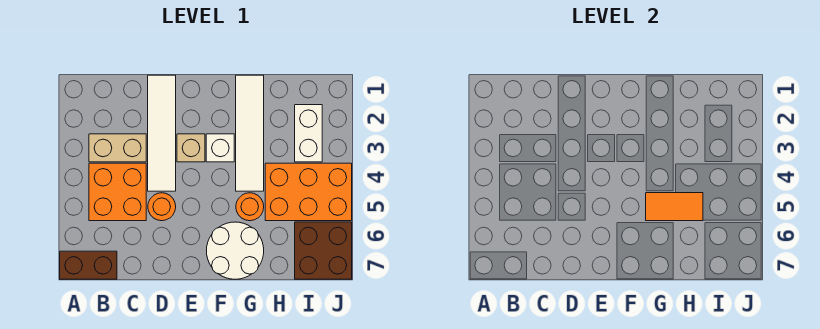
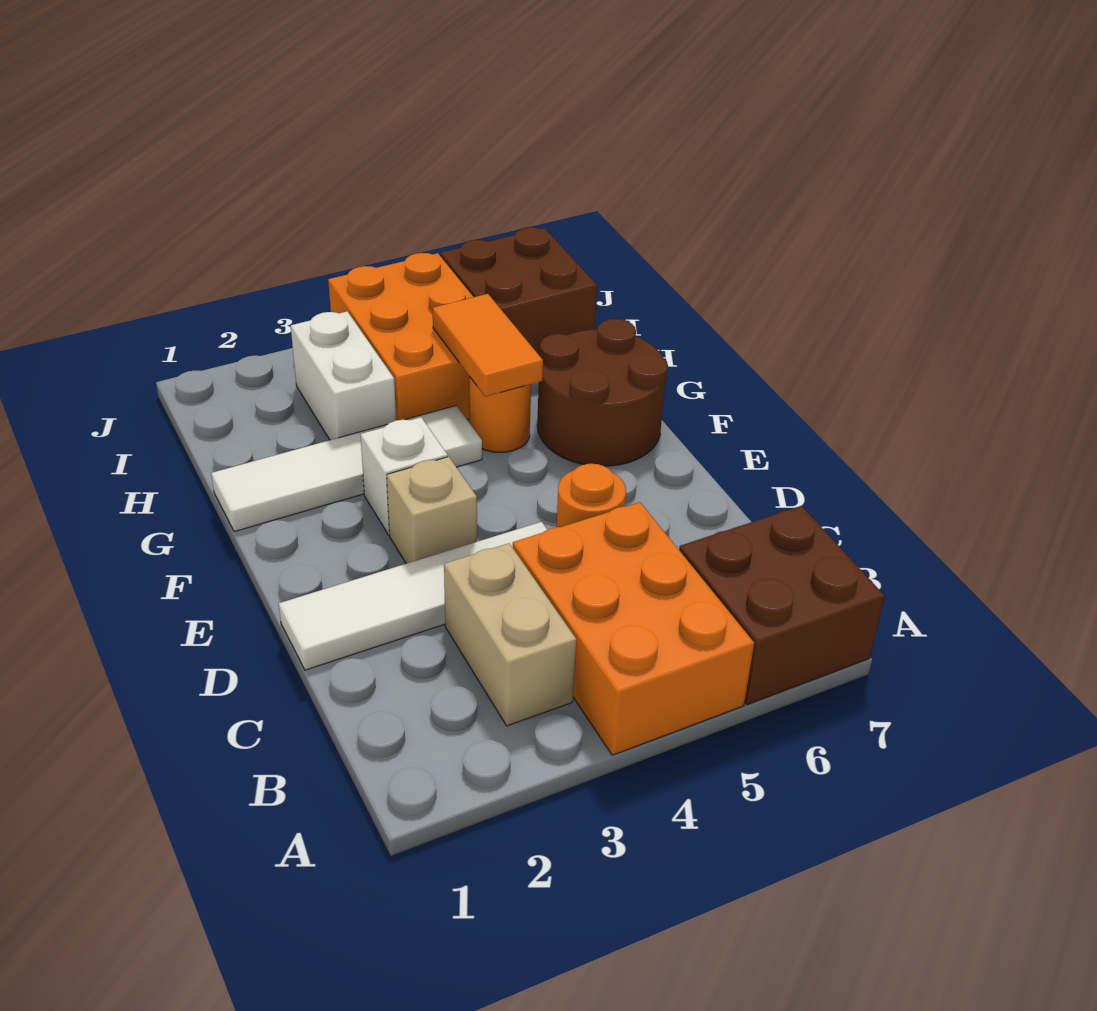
brown brick A7:B7 level 1 -> brown brick A6:B7 level 1
orange brick B4:C5 level 1 -> orange brick A4:C5 level 1
white round brick F6:G7 level 1 -> brown round brick F6:G7 level 1
white brick I2:I3 level 1 -> white brick H3:I3 level 1

